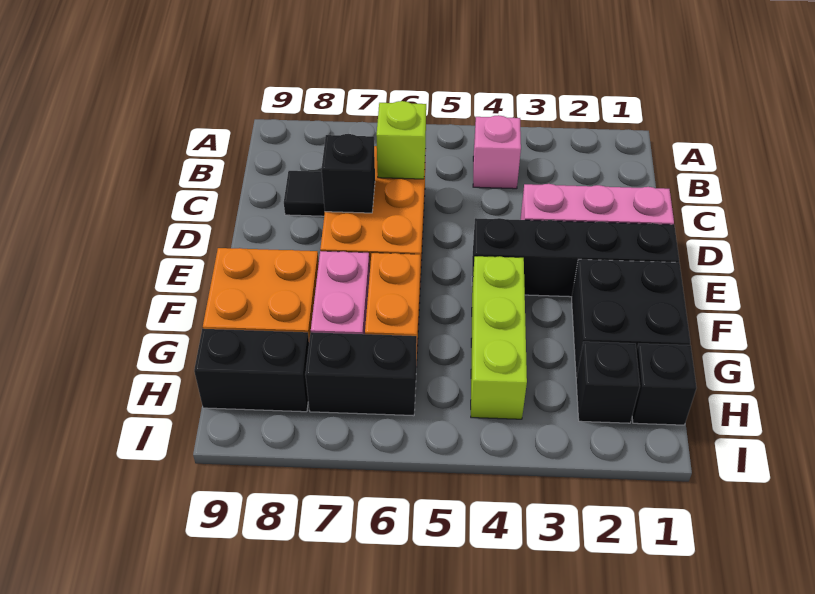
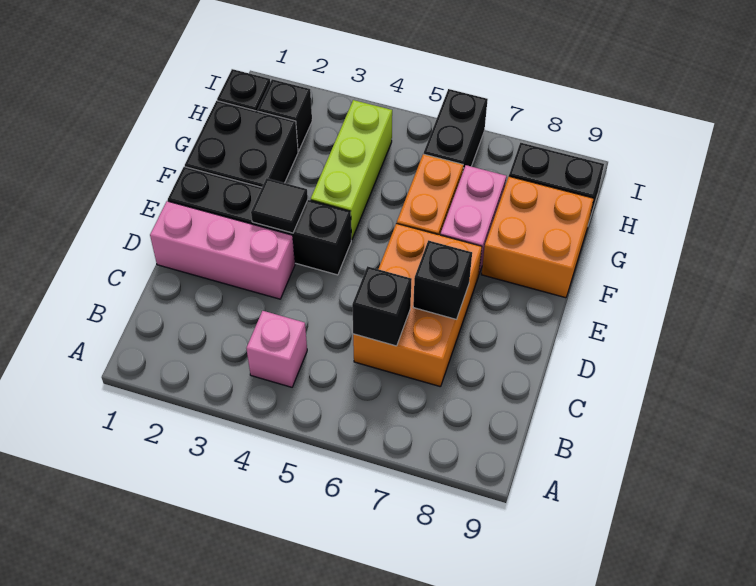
lime brick C6 level 2 -> black brick C6 level 2
black tile C8 level 1 -> black tile E3 level 2
black brick H6:H7 level 1 -> black brick H6:I6 level 1

